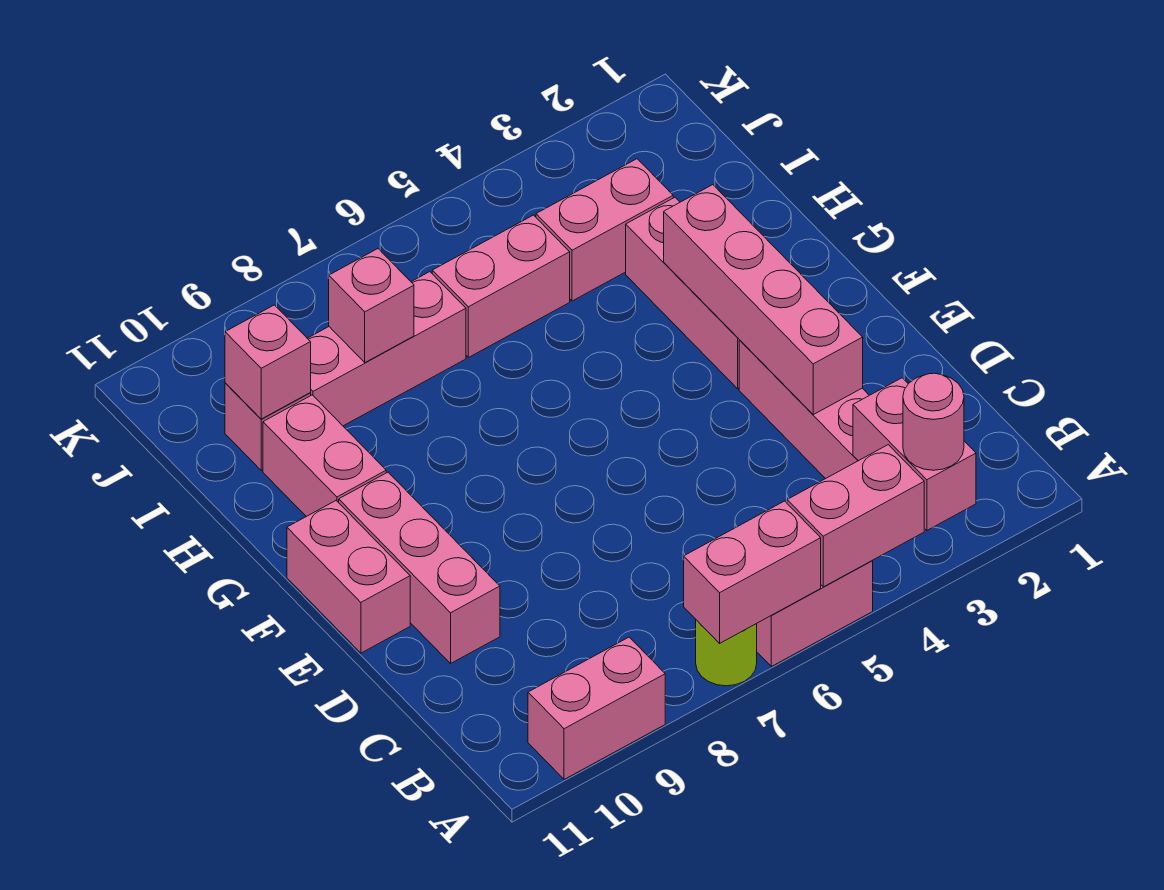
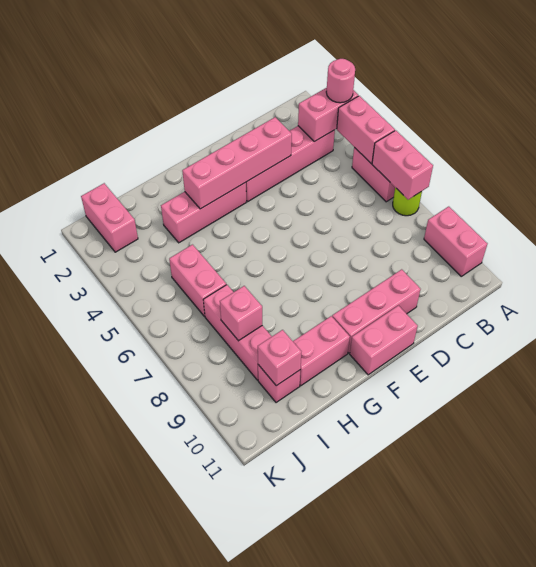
pink brick I3:I4 level 1 -> pink brick J1:J2 level 1

